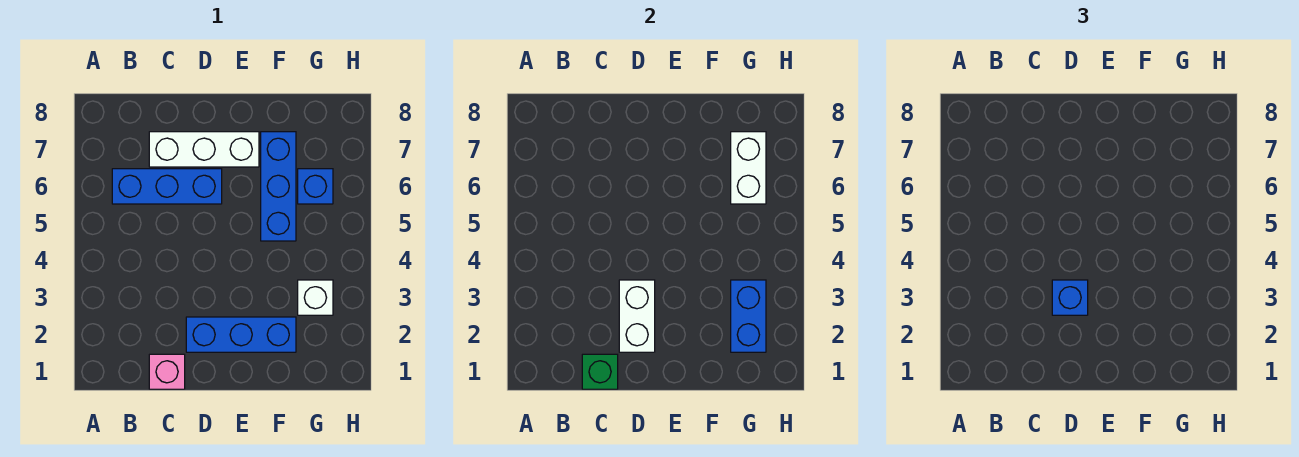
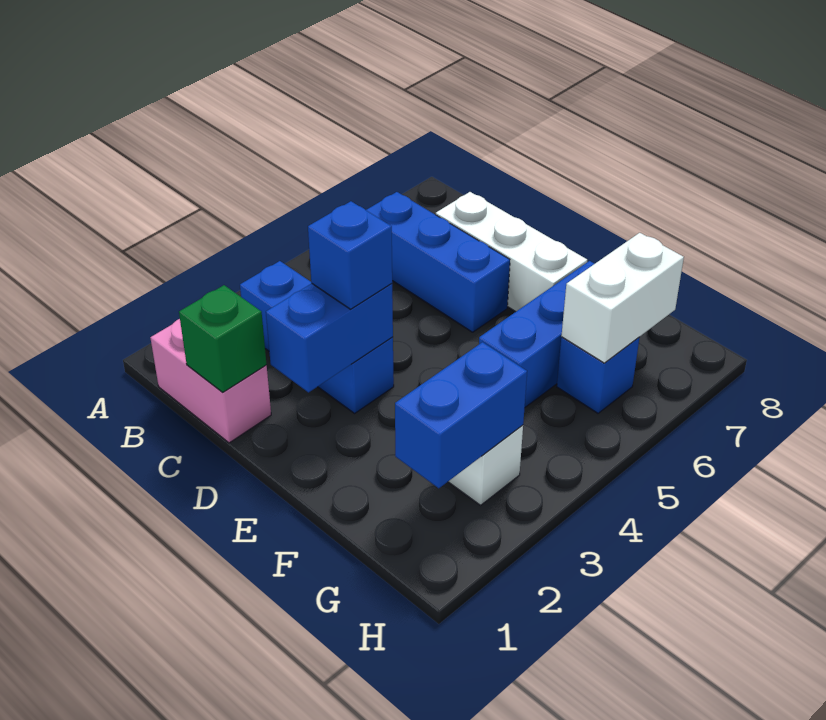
pink brick C1 level 1 -> pink brick B1:C1 level 1
blue brick D2:F2 level 1 -> blue brick B3:D3 level 1
white brick D2:D3 level 2 -> blue brick D2:D3 level 2

